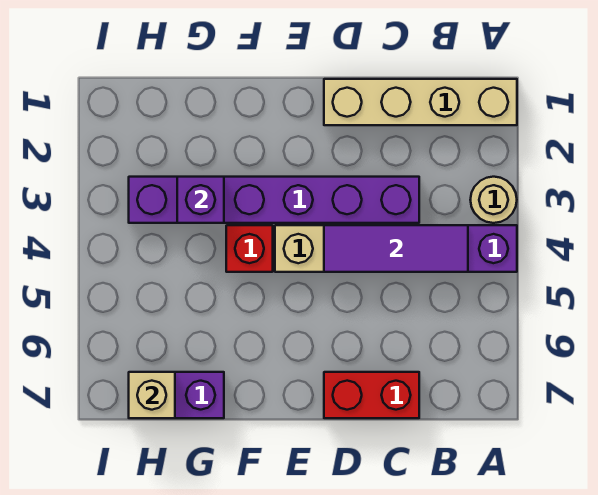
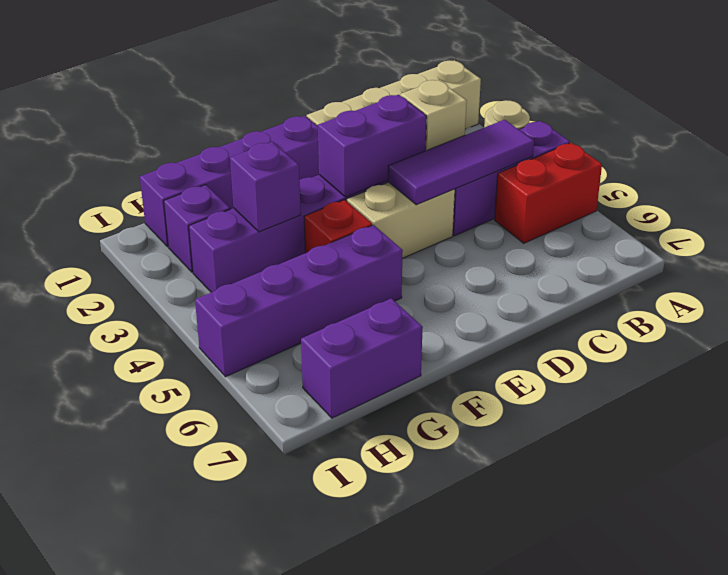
red brick C7:D7 level 1 -> red brick A5:B5 level 1
none -> purple brick D3:E3 level 2
none -> purple brick E1:H1 level 1
none -> purple brick F5:I5 level 1
none -> purple brick H2 level 1
tan brick H7 level 2 -> tan brick C3 level 2

